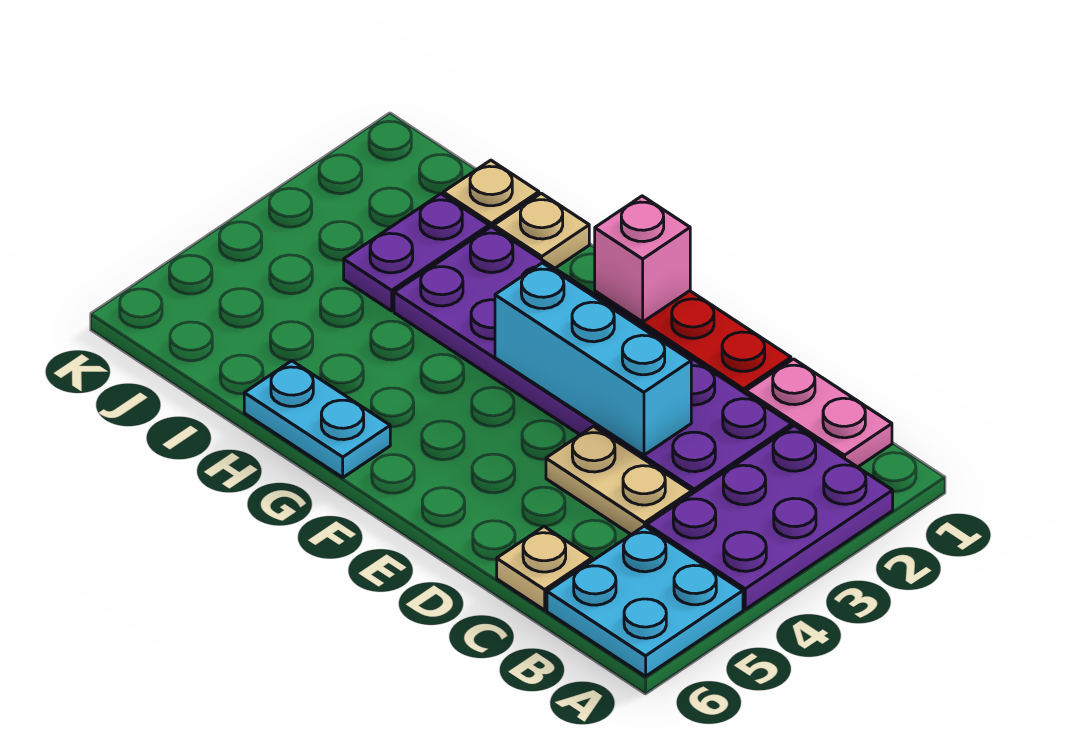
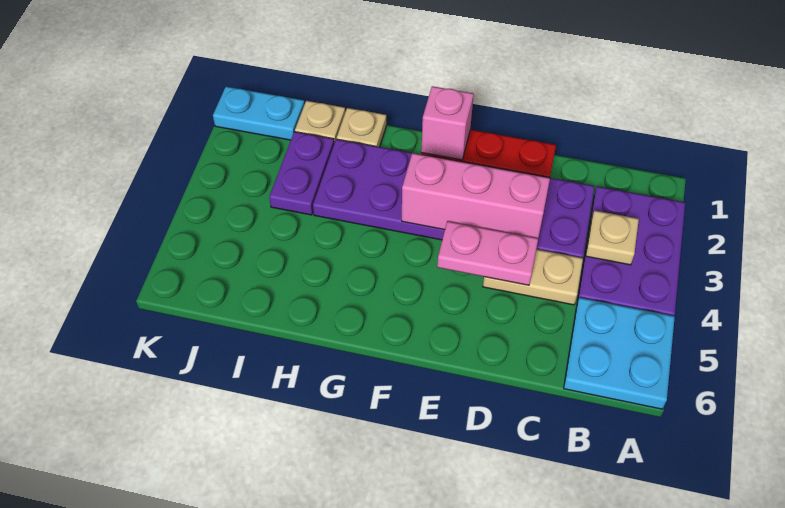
pink plate B1:C1 level 1 -> pink plate D4:E4 level 2
tan plate C6 level 1 -> tan plate B3 level 2
cyan brick D3:F3 level 2 -> pink brick D3:F3 level 2
cyan plate G6:H6 level 1 -> cyan plate J1:K1 level 1

